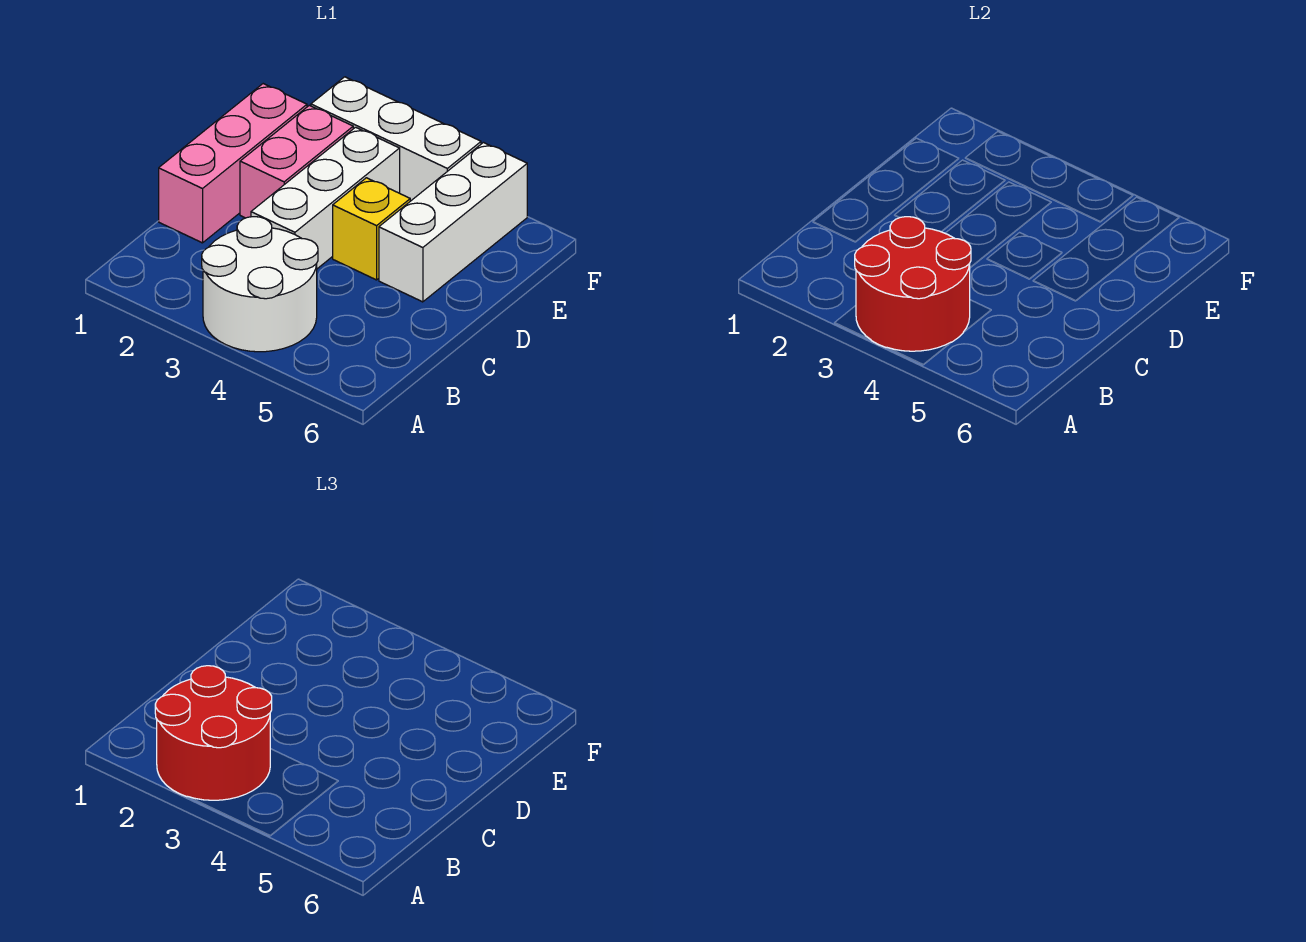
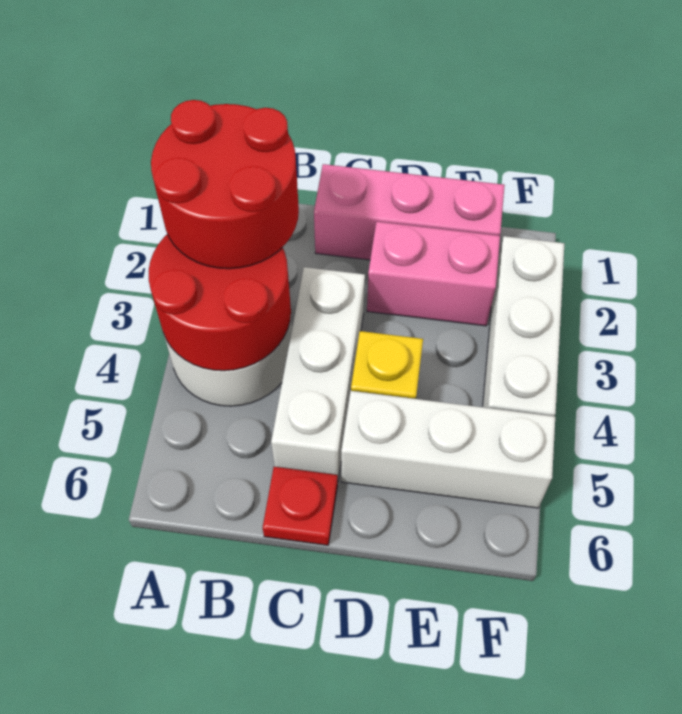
white brick C3:E3 level 1 -> white brick C3:C5 level 1
none -> red plate C6 level 1

